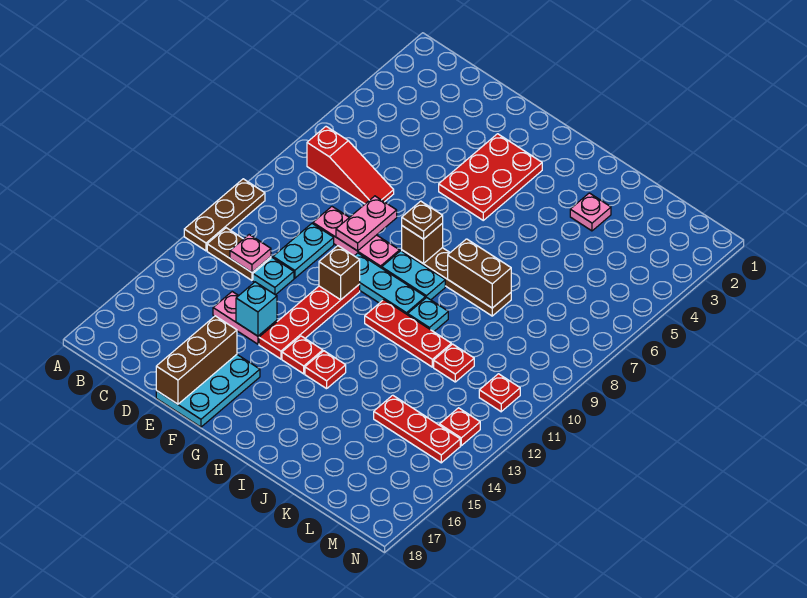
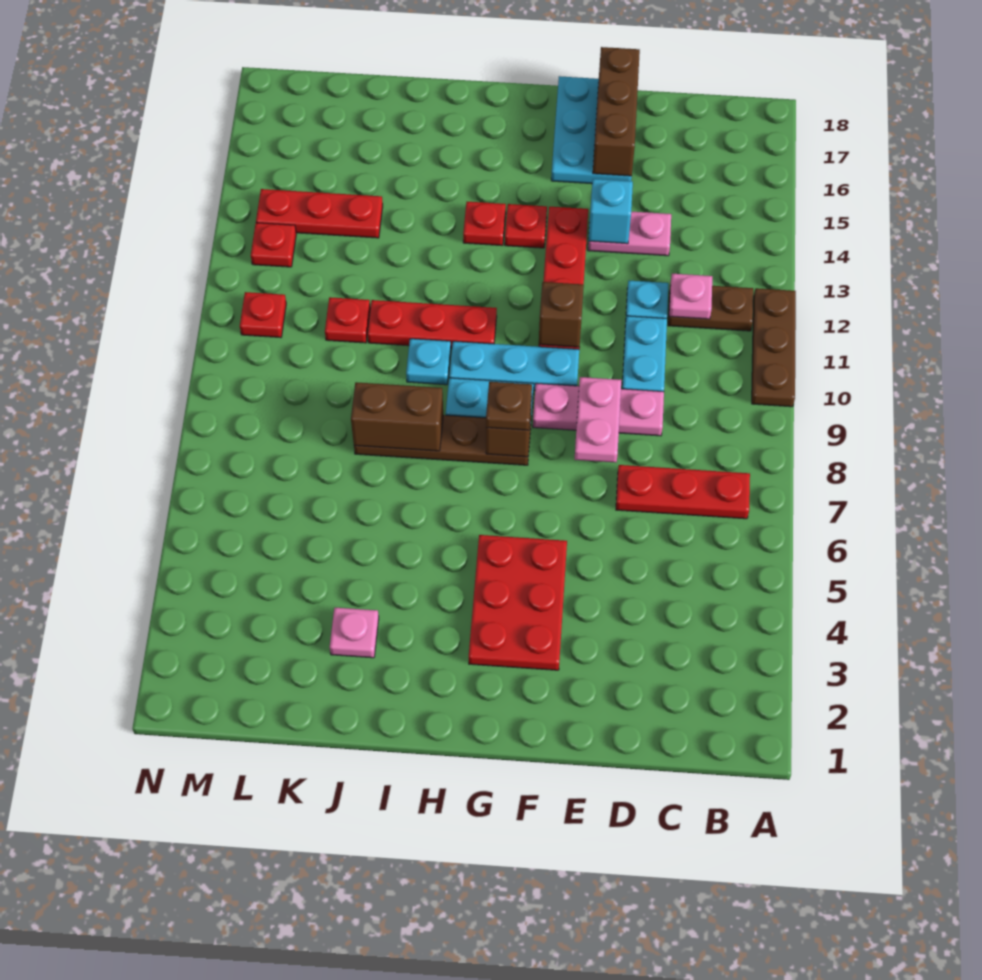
red slope B7:D7 level 1 top B -> red plate B7:D7 level 1

